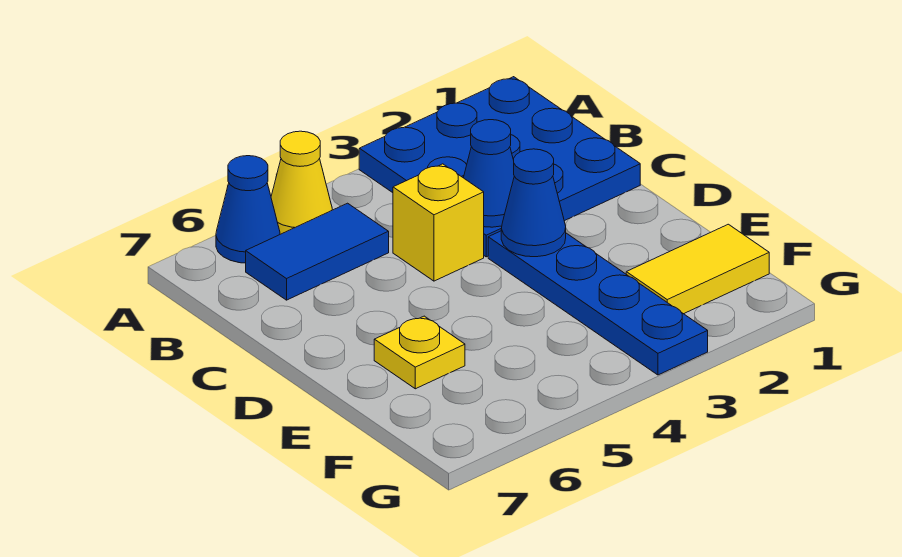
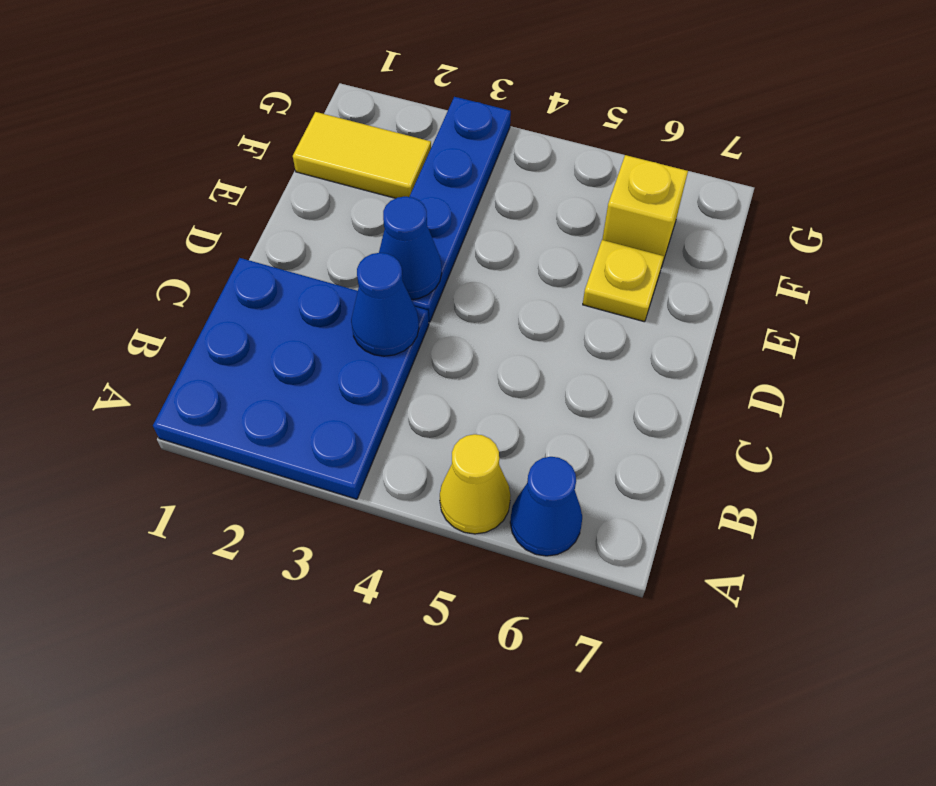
blue tile B5:B6 level 1 -> none
yellow brick C4 level 1 -> yellow brick F6 level 1

